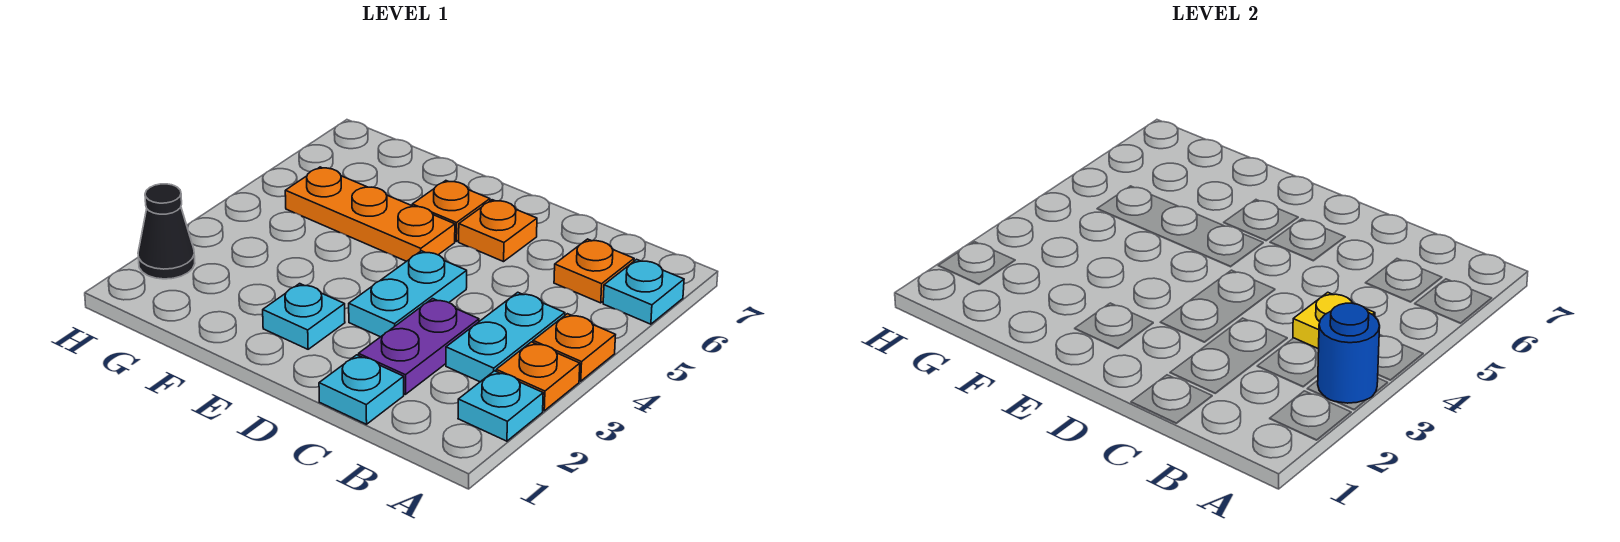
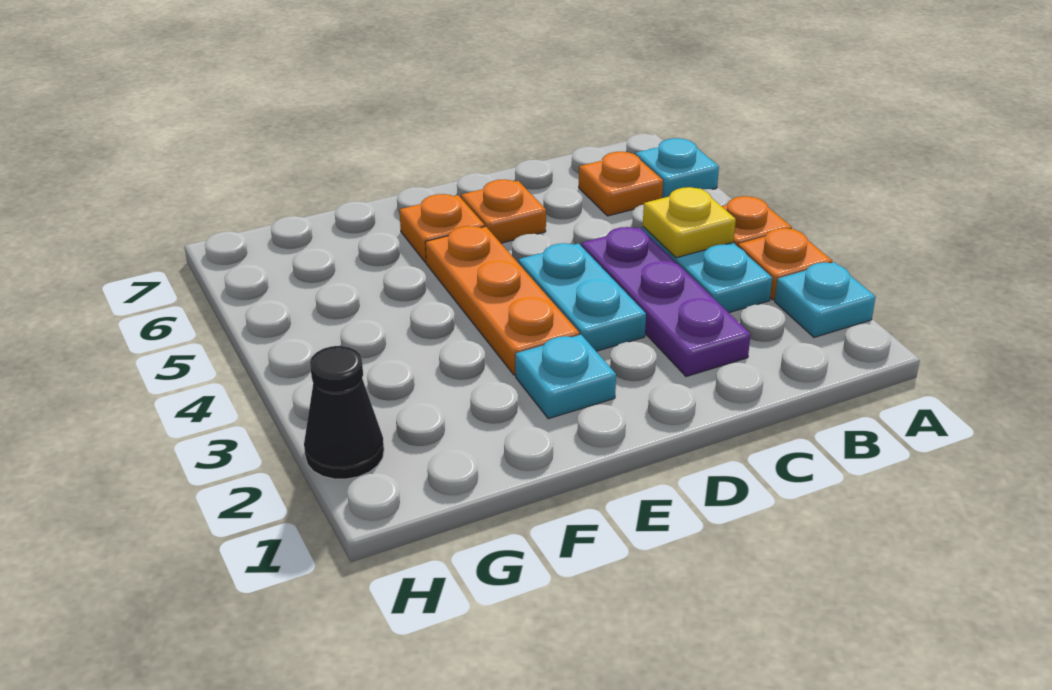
blue round brick A3 level 2 -> none
cyan plate C1 level 1 -> none
purple plate C2:C3 level 1 -> purple plate C2:C4 level 1
orange plate E5:G5 level 1 -> orange plate E3:E5 level 1

